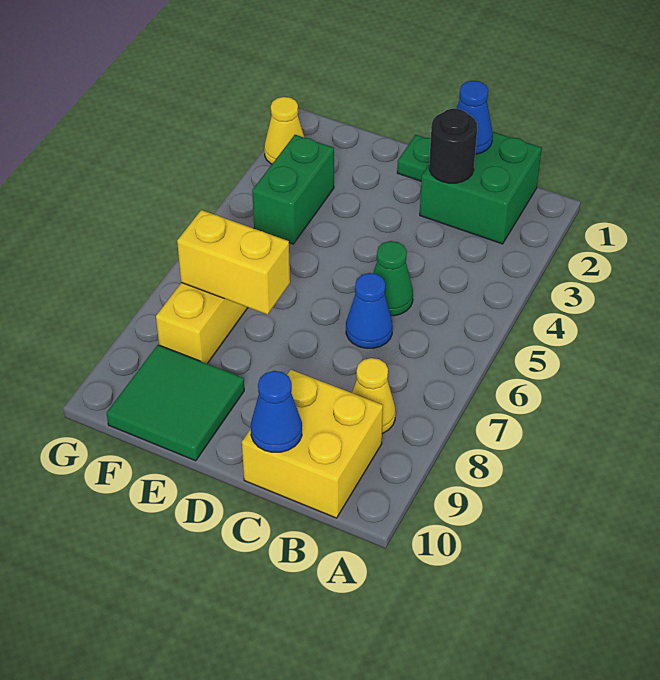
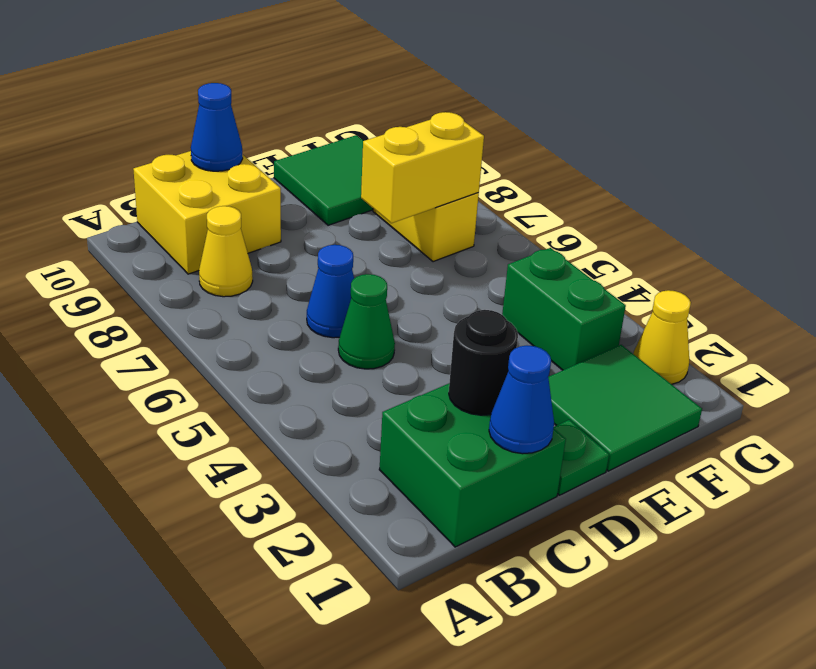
none -> green tile E1:F2 level 1

